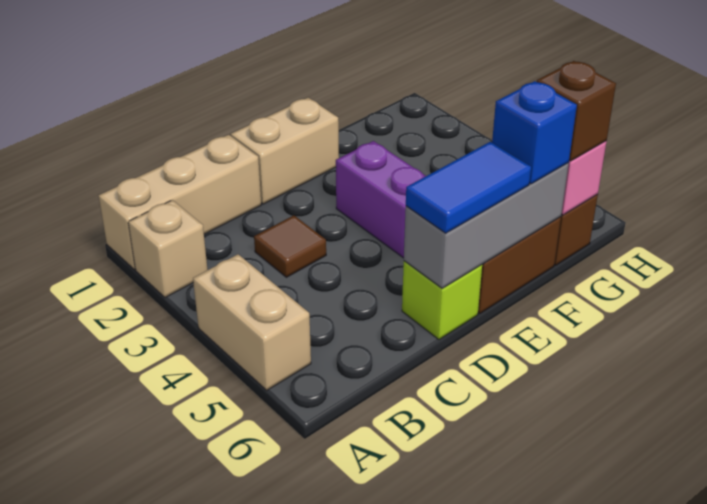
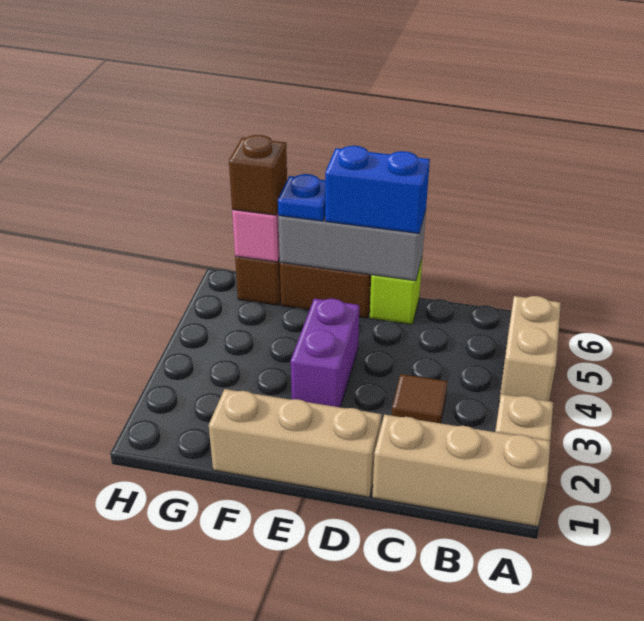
tan brick D1:E1 level 1 -> tan brick D1:F1 level 1
blue tile D6:E6 level 3 -> blue brick D6:E6 level 3
blue brick F6 level 3 -> blue plate F6 level 3

